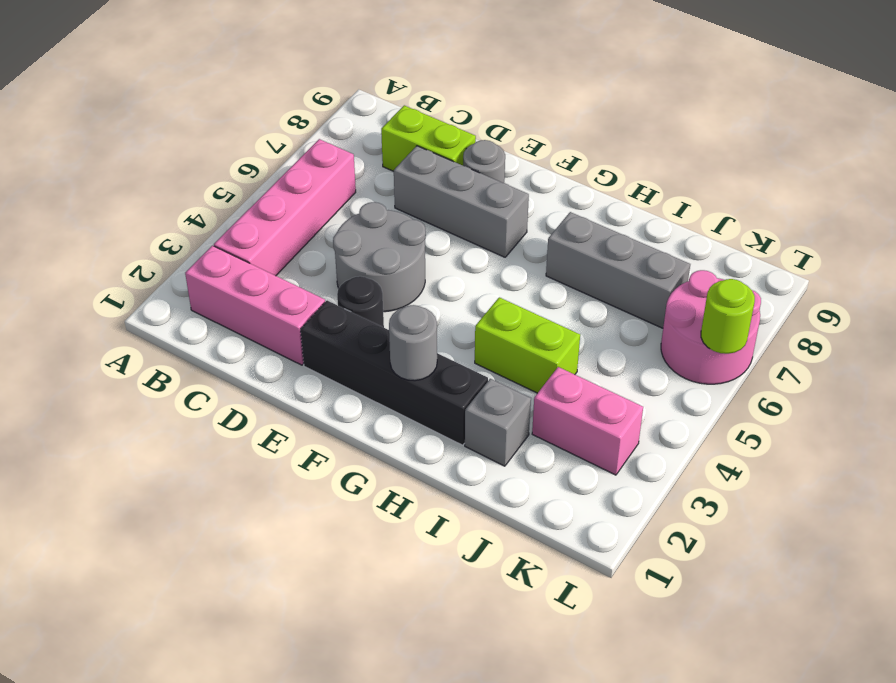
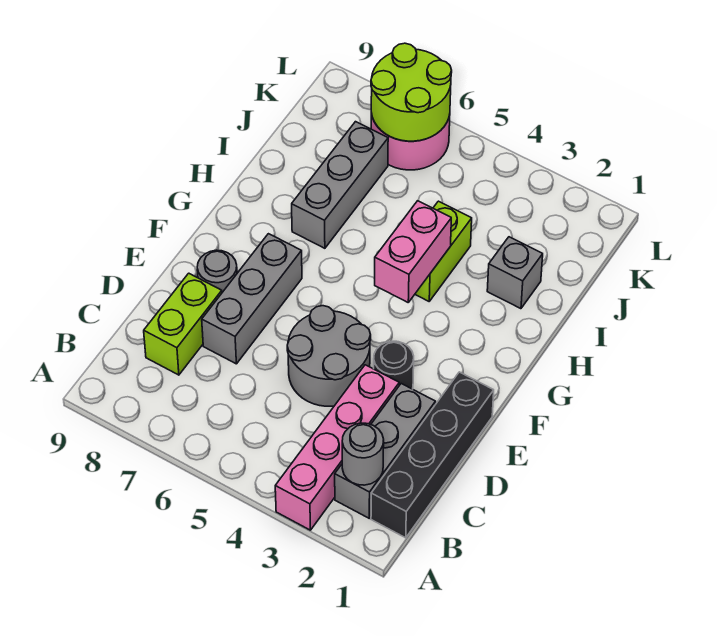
pink brick B2:D2 level 1 -> grey brick B2:D2 level 1
pink brick B3:B6 level 1 -> pink brick A3:D3 level 1
black brick E2:H2 level 1 -> black brick B1:E1 level 1
grey round brick G2 level 2 -> grey round brick B2 level 2
pink brick J3:K3 level 1 -> pink brick G4:H4 level 2
lime round brick L6 level 2 -> lime round brick K6:L7 level 2

